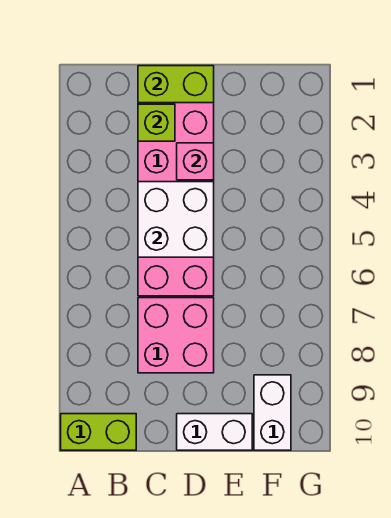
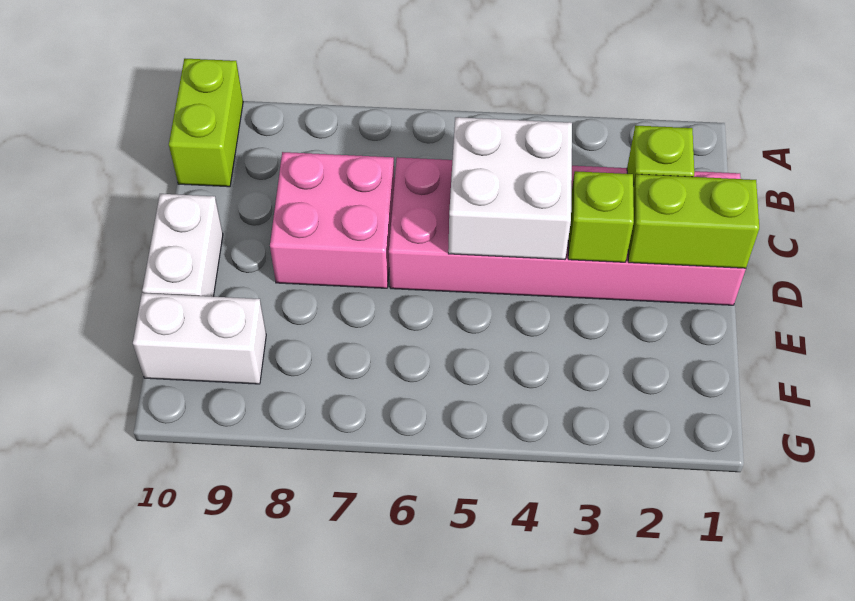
lime brick C1:D1 level 2 -> lime brick D1:D2 level 2
pink brick D3 level 2 -> lime brick D3 level 2

